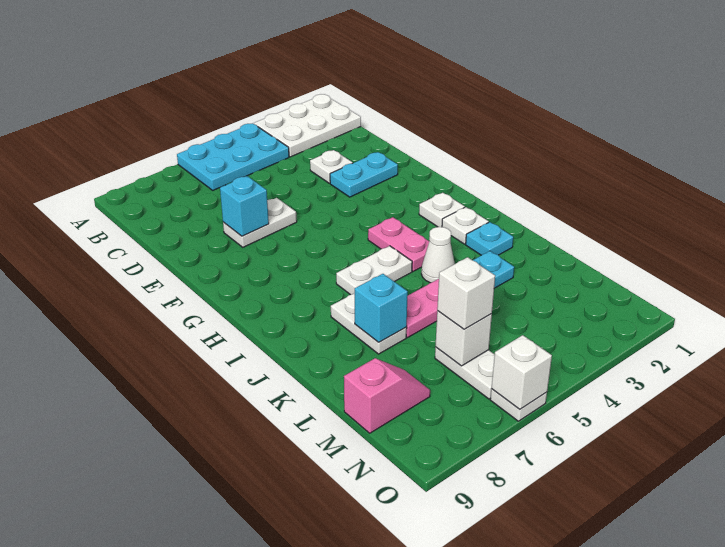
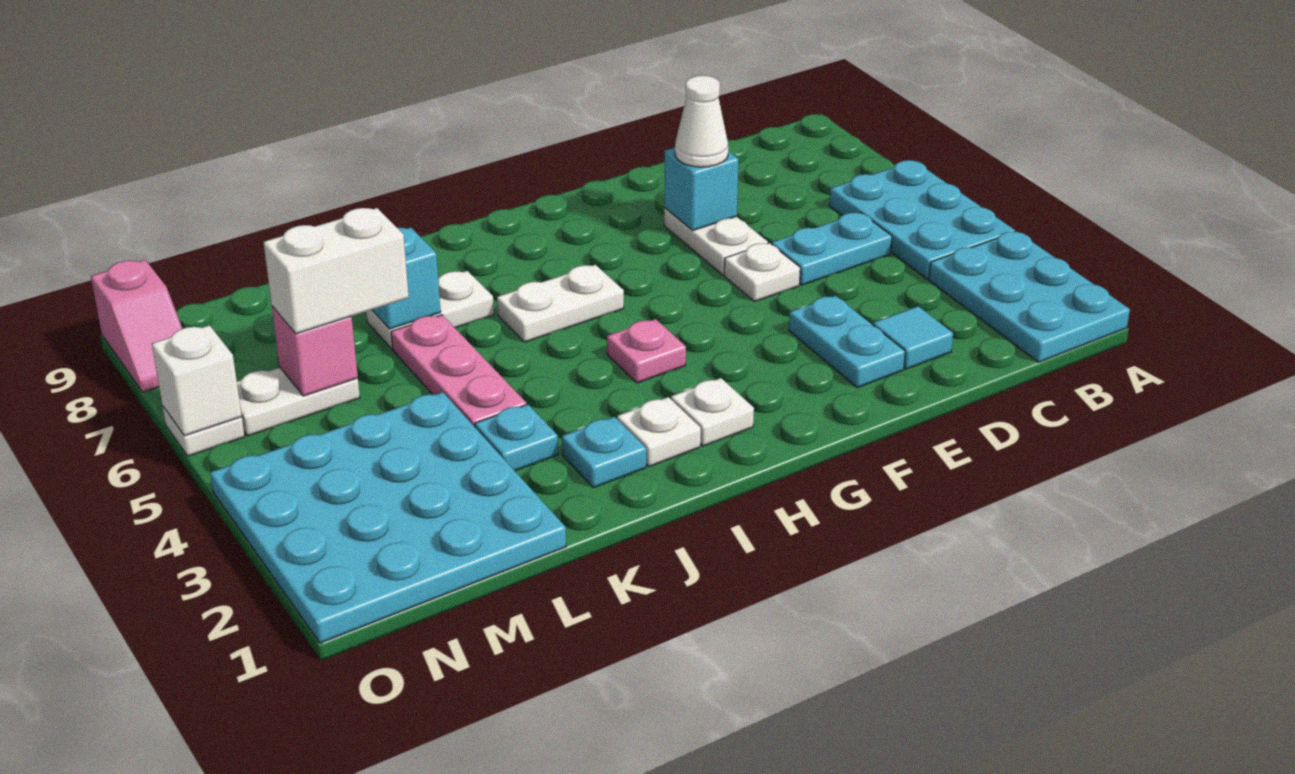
white plate A1:B3 level 1 -> cyan plate A1:B3 level 1
none -> cyan plate C5:D5 level 1
none -> cyan tile D2 level 1
white plate D3 level 1 -> white plate E5 level 1
pink plate H4:I4 level 1 -> pink plate H4 level 1
white plate I5:I6 level 1 -> white plate H6:I6 level 1
white cone J4 level 1 -> white cone E7 level 3
none -> cyan plate L1:O4 level 1
white brick M6 level 2 -> pink brick M6 level 2
white brick M6 level 3 -> white brick L6:M6 level 3
pink slope M8:M9 level 1 top 9 -> pink slope O8:O9 level 1 top 9

